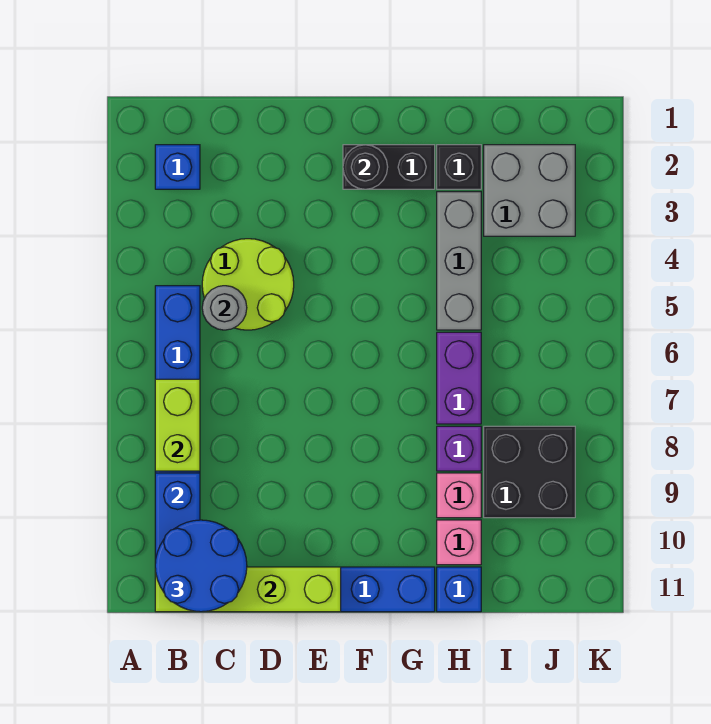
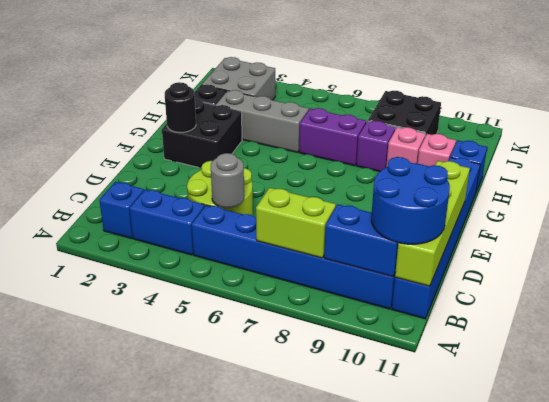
none -> blue brick B3:B4 level 1
black brick F2:G2 level 1 -> black brick F2:G3 level 1

